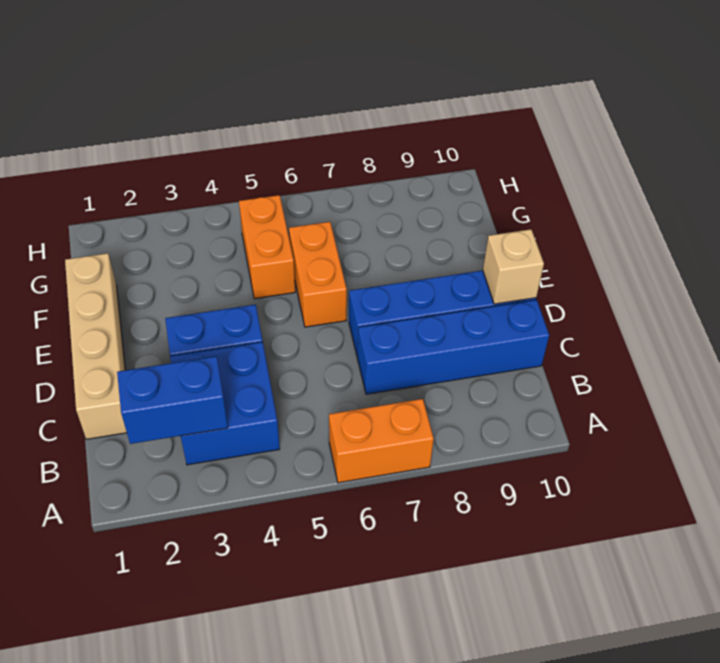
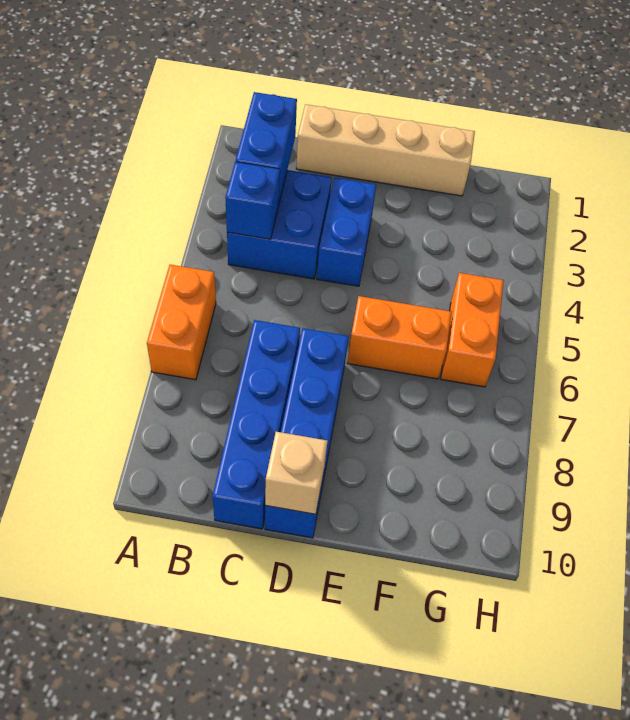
none -> blue brick B4 level 2
orange brick F5:G5 level 1 -> orange brick G5:G6 level 1

